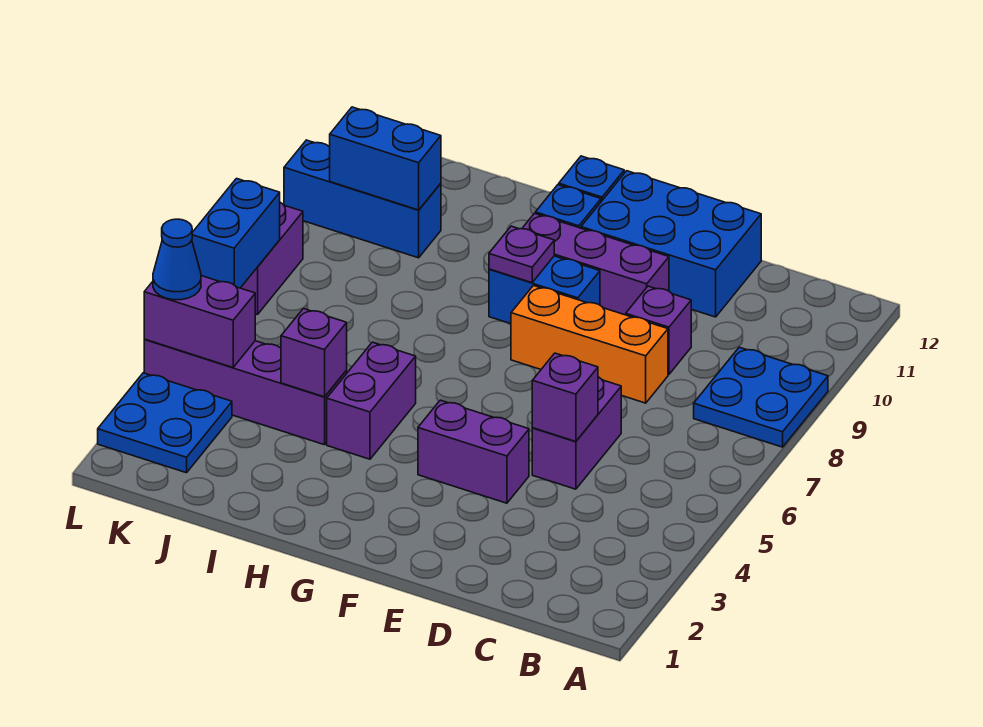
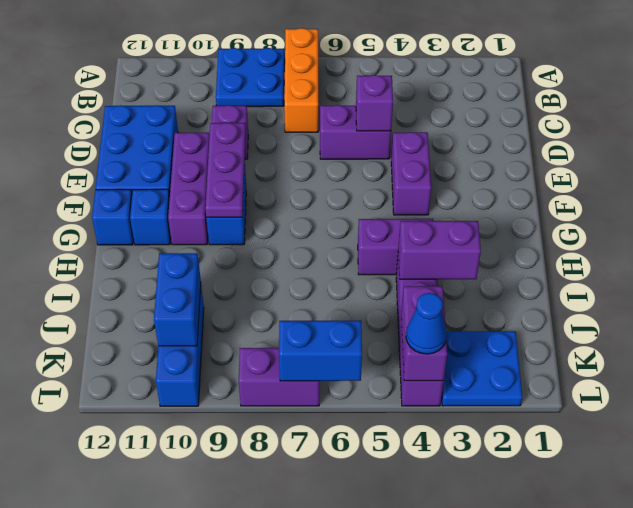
orange brick D8:F8 level 1 -> orange brick A7:C7 level 1
purple plate G9 level 2 -> purple plate E9:G9 level 2
purple brick I4 level 2 -> purple brick I3:I4 level 2

